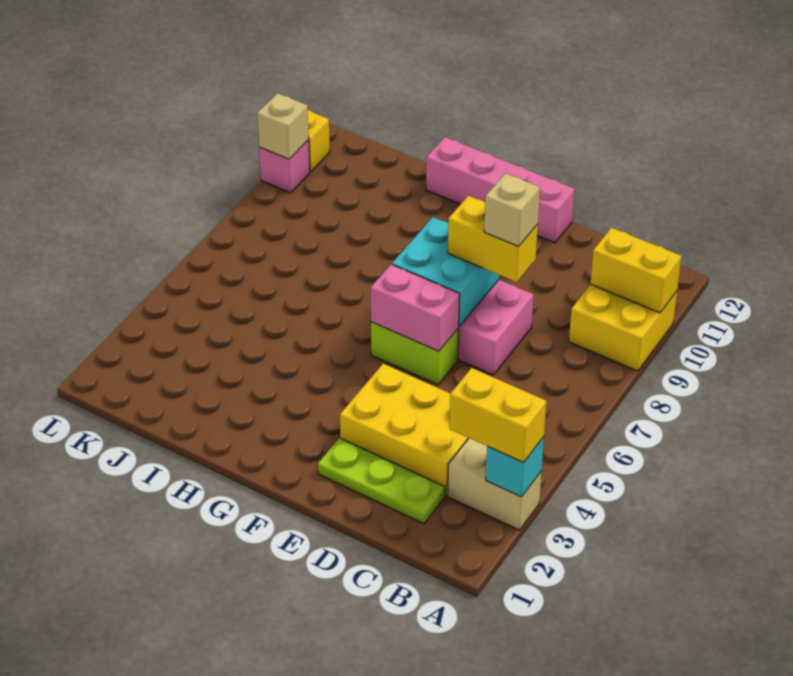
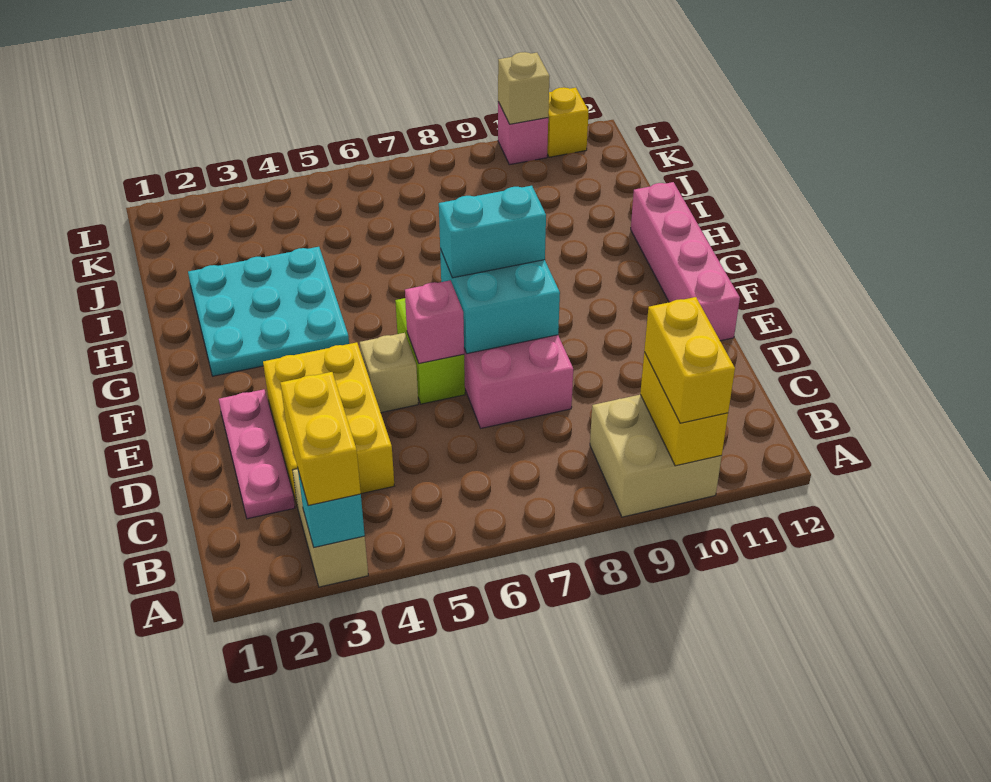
yellow brick A9:B10 level 1 -> tan brick A9:B10 level 1
lime plate C2:E2 level 1 -> pink plate C2:E2 level 1
yellow brick D8:E8 level 3 -> yellow brick A10:B10 level 3
tan brick D8 level 4 -> tan brick E5 level 1
pink brick E6:F6 level 2 -> pink brick E6 level 2
none -> cyan brick F7:F8 level 3
none -> cyan plate G2:I4 level 1

